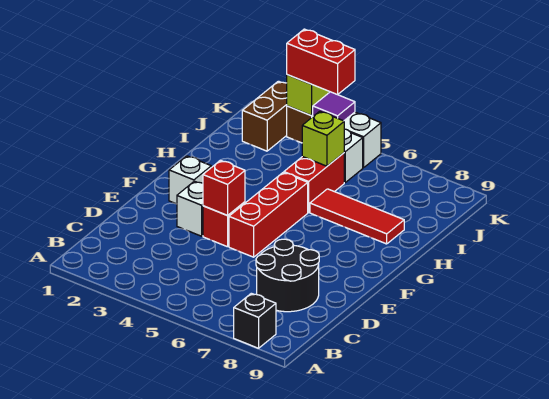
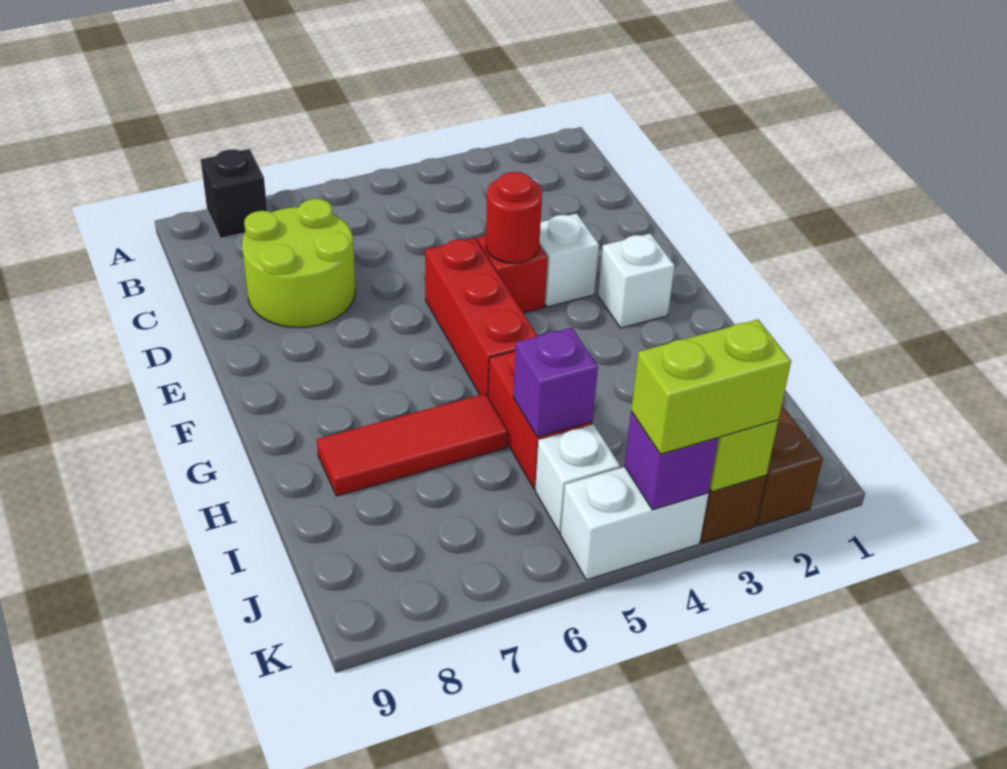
black round brick C7:D8 level 1 -> lime round brick C7:D8 level 1
red brick E4 level 2 -> red round brick E4 level 2
lime brick I5 level 2 -> purple brick I5 level 2
red brick K3:K4 level 3 -> lime brick K3:K4 level 3
purple tile K4 level 2 -> purple brick K4 level 2

